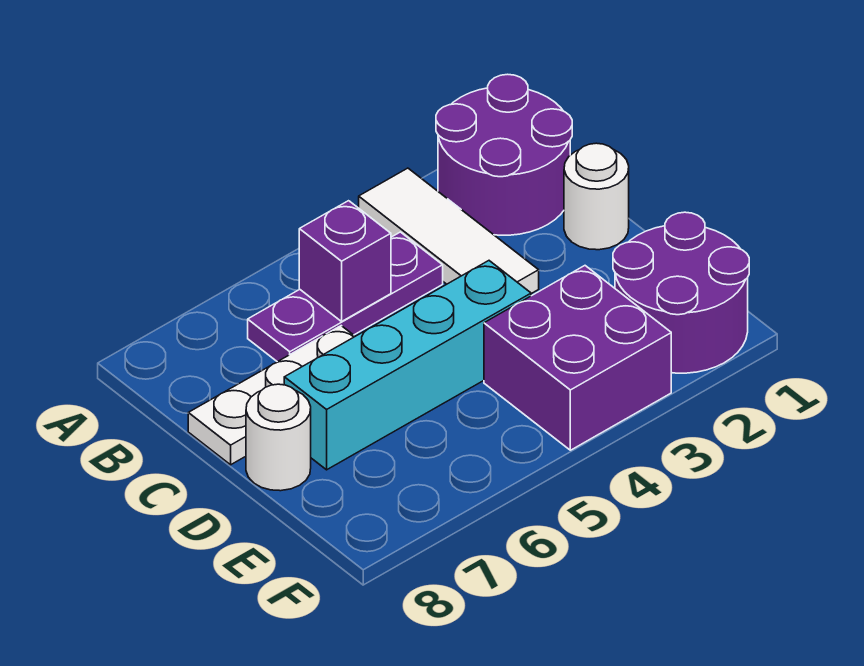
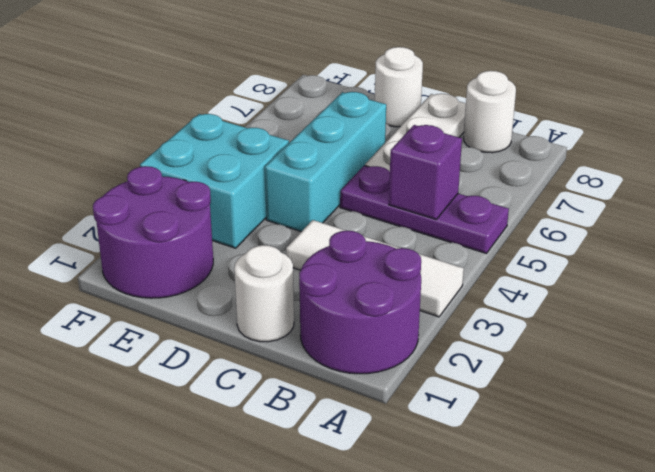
purple plate B4:B6 level 1 -> purple plate A5:C5 level 1
none -> white round brick B8 level 1
cyan brick D4:D7 level 1 -> cyan brick D4:D6 level 1
purple brick E3:F4 level 1 -> cyan brick E3:F4 level 1

